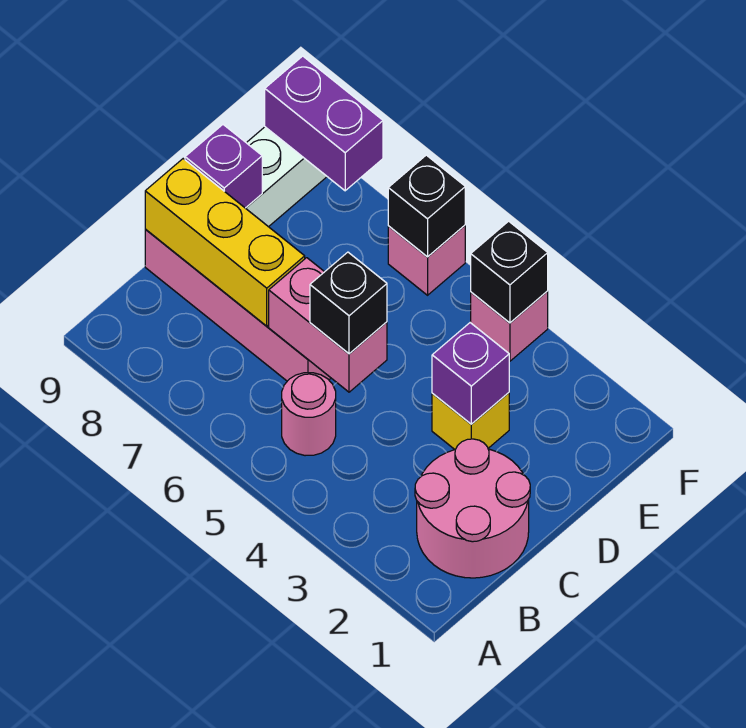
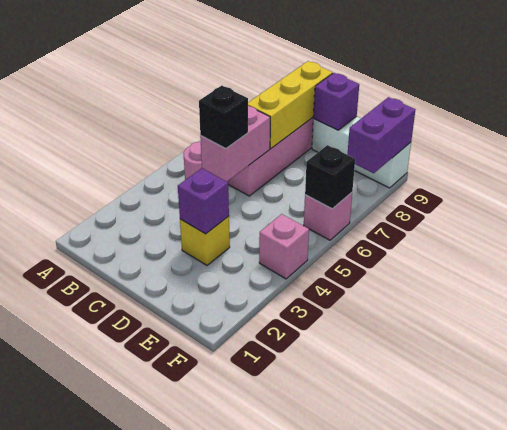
pink round brick B1:C2 level 1 -> none
black brick F4 level 2 -> none

